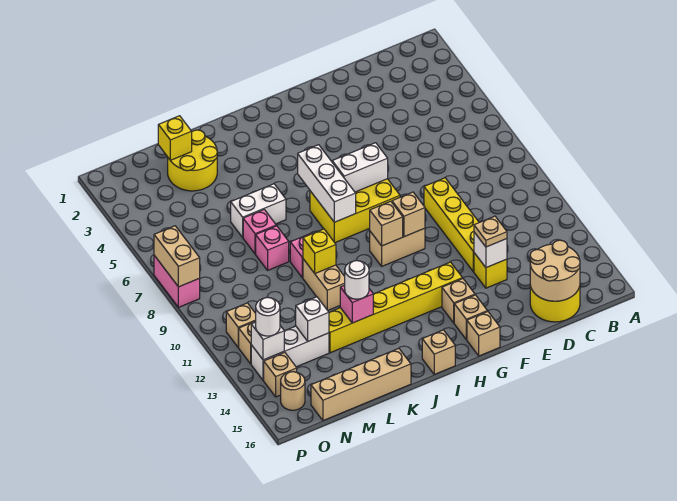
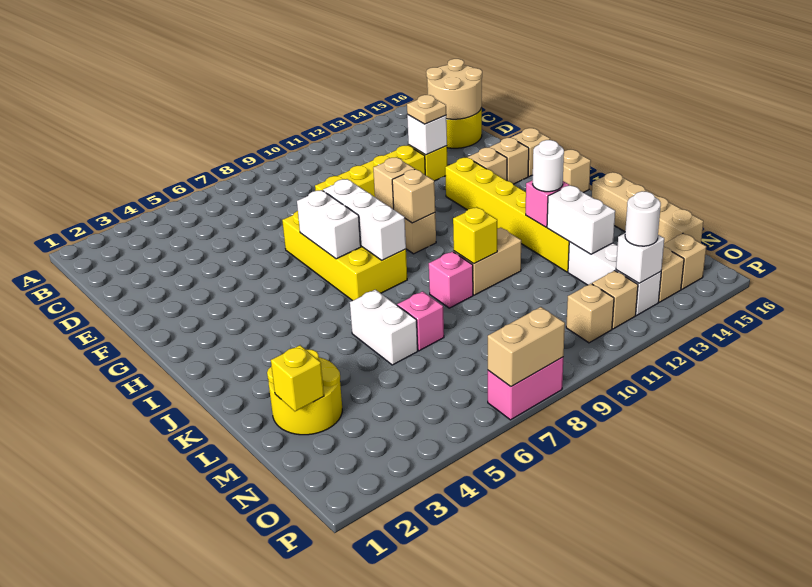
yellow brick G7:I8 level 1 -> yellow brick F7:I8 level 1
white brick I6:I8 level 2 -> white brick G8:I8 level 2
pink brick L8 level 1 -> none
white brick M13 level 2 -> white brick L13:M13 level 2
tan round brick O15 level 1 -> tan brick O15 level 1

